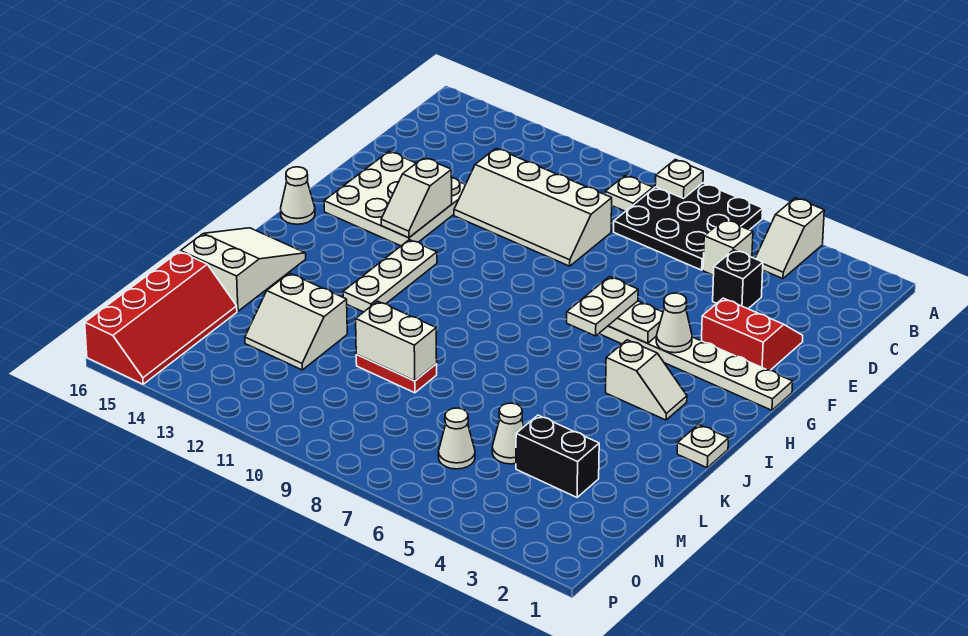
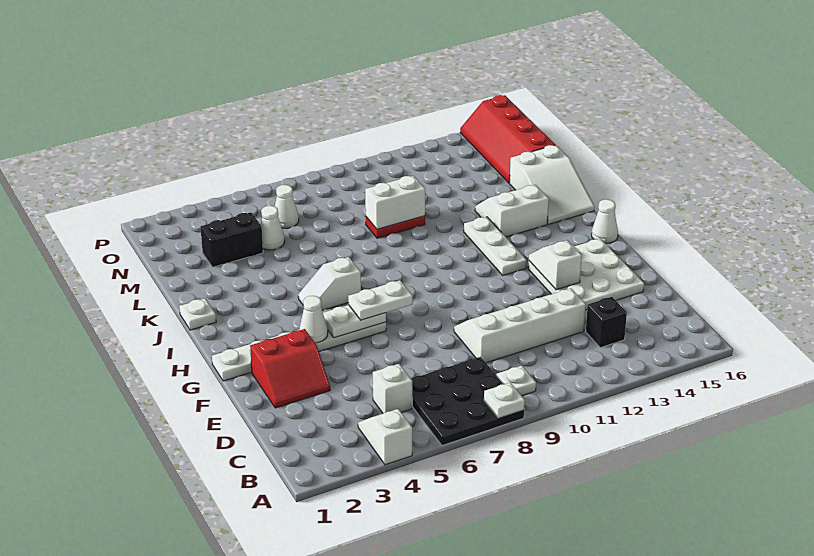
black brick D4 level 1 -> black brick C13 level 1
white plate G6:H6 level 3 -> white plate G6:G7 level 3
white slope I3:I4 level 1 top 4 -> white slope I5:I6 level 1 top 6
white slope L12:M13 level 1 top L -> white slope J13:K14 level 1 top J

